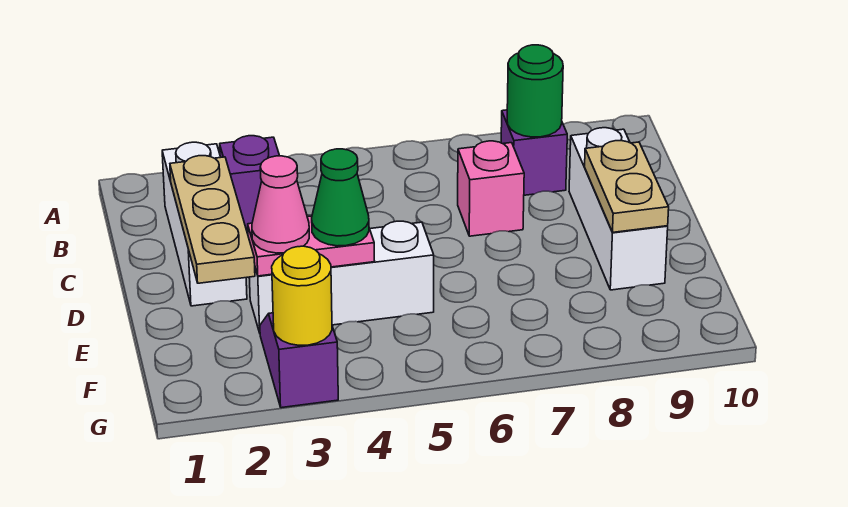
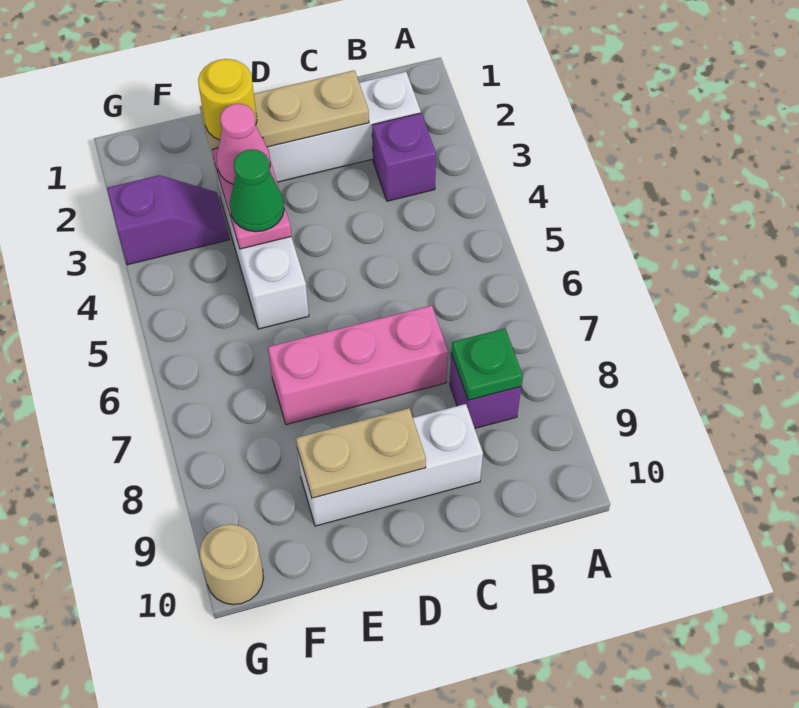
green round brick B8 level 2 -> green plate B8 level 2
pink brick C7 level 1 -> pink brick C7:E7 level 1
yellow round brick G3 level 2 -> yellow round brick E2 level 3
none -> tan round brick G10 level 1

